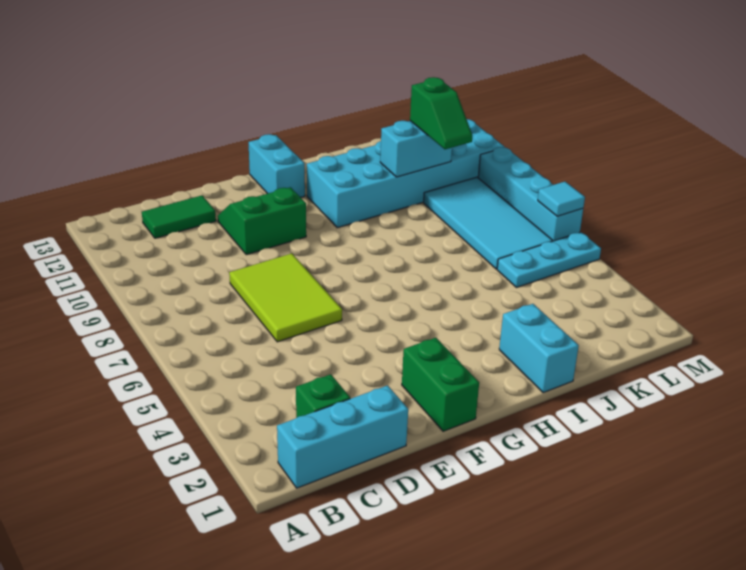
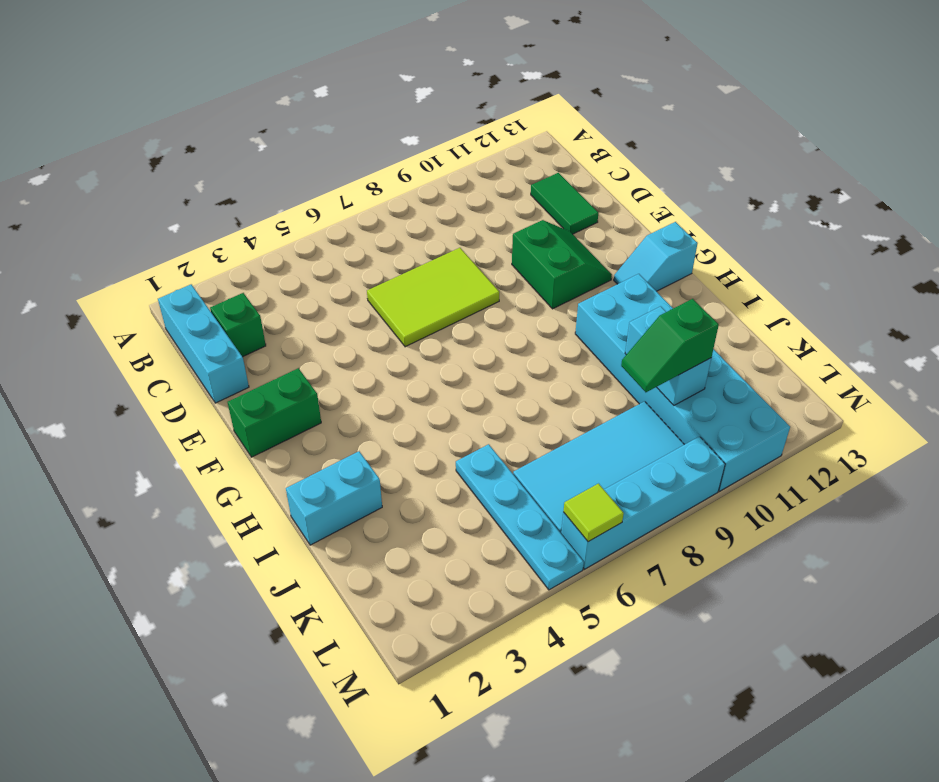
cyan brick G12:G13 level 1 -> cyan slope G12:G13 level 1 top 13
cyan plate K5:M5 level 1 -> cyan plate J5:M5 level 1
cyan tile M6 level 2 -> lime tile M6 level 2

